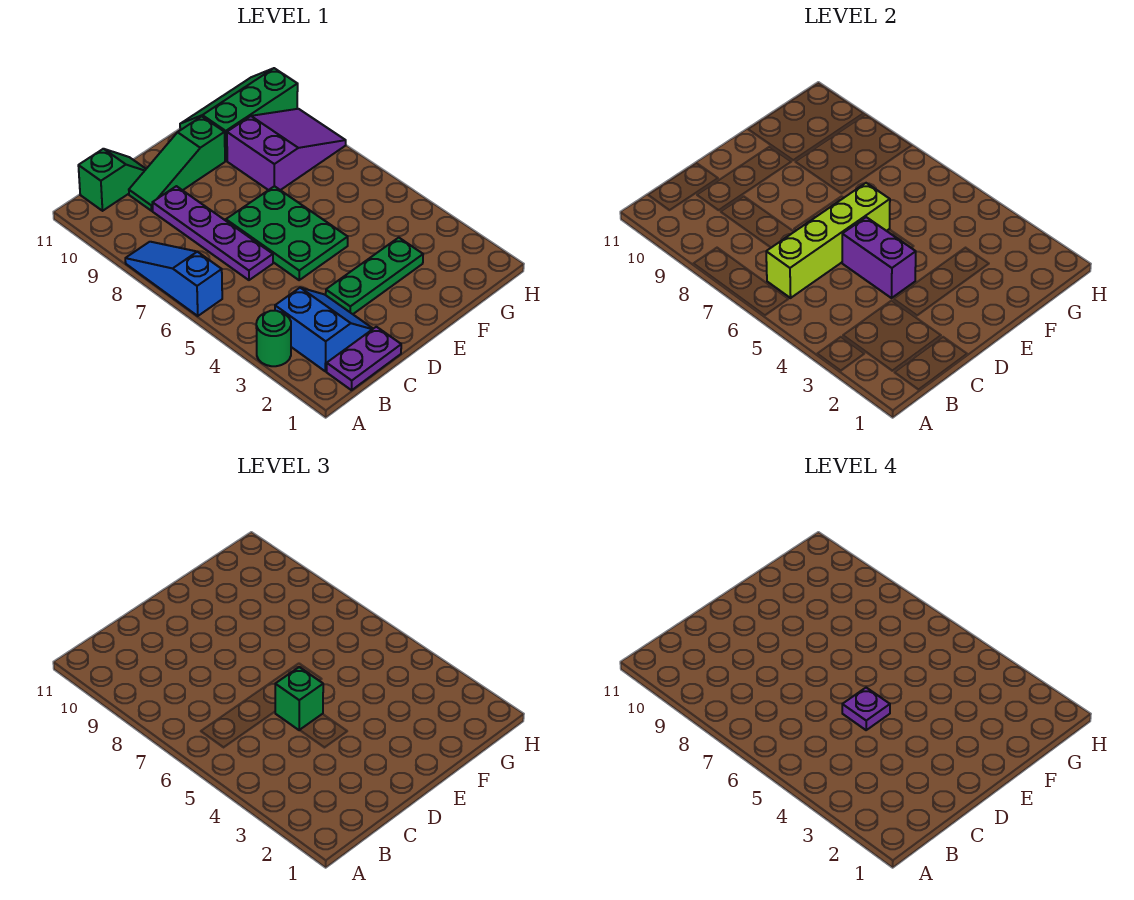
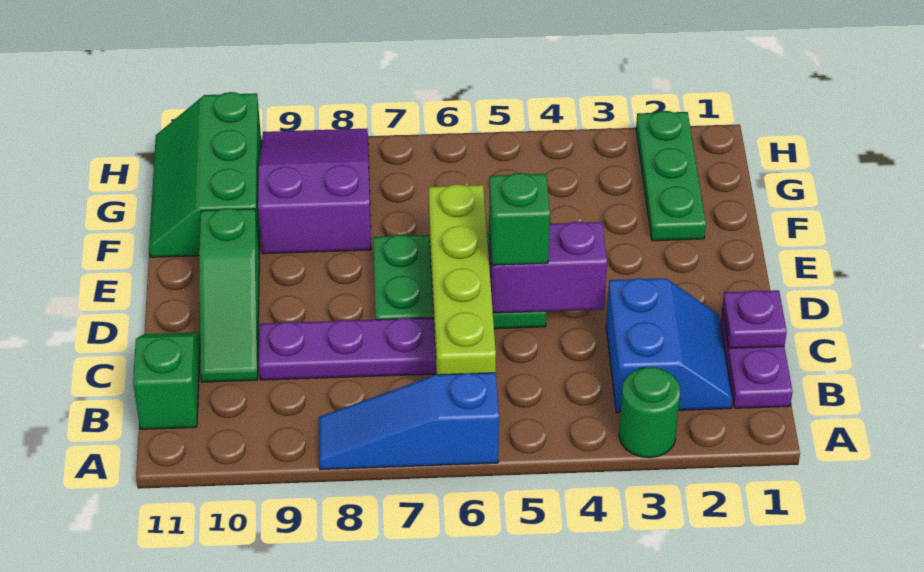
blue slope B2:C3 level 1 top B -> blue slope B2:C3 level 1 top 3
green plate D3:F3 level 1 -> green plate F2:H2 level 1
purple plate D5 level 4 -> purple plate C1 level 2

